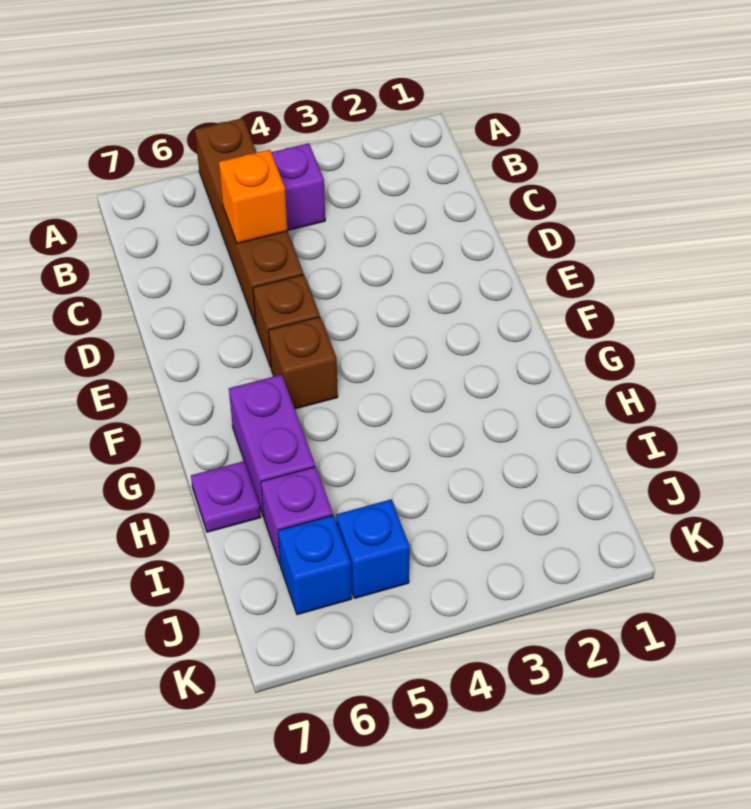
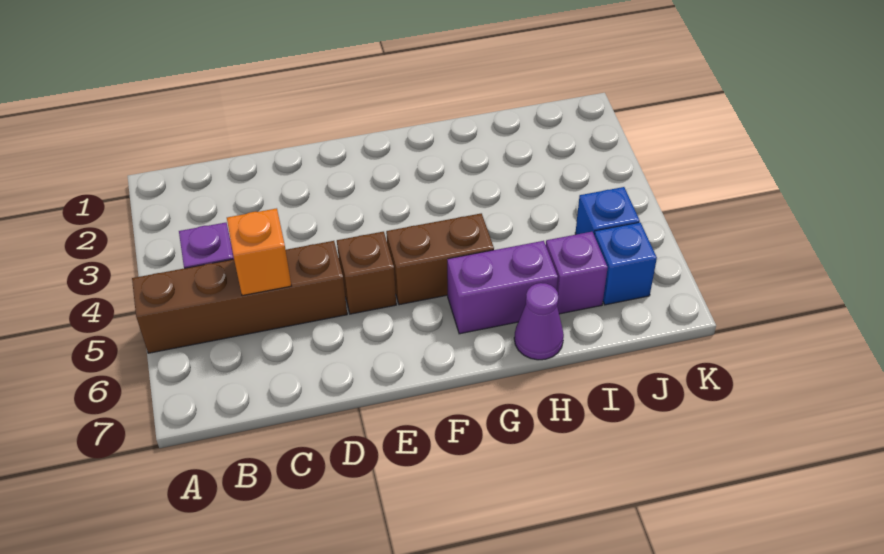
brown brick F5 level 1 -> brown brick F5:G5 level 1
purple plate H7 level 1 -> purple cone H7 level 1

